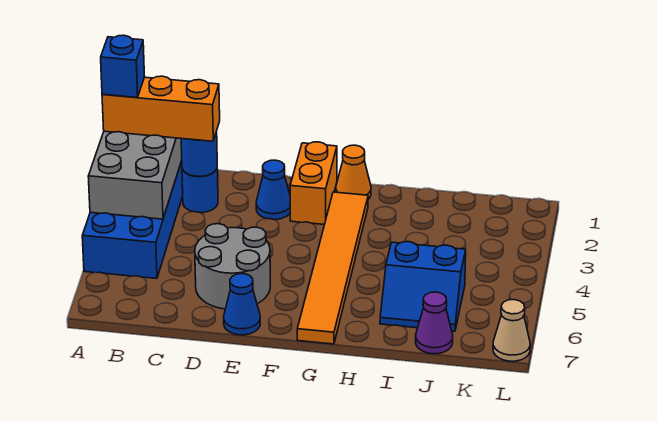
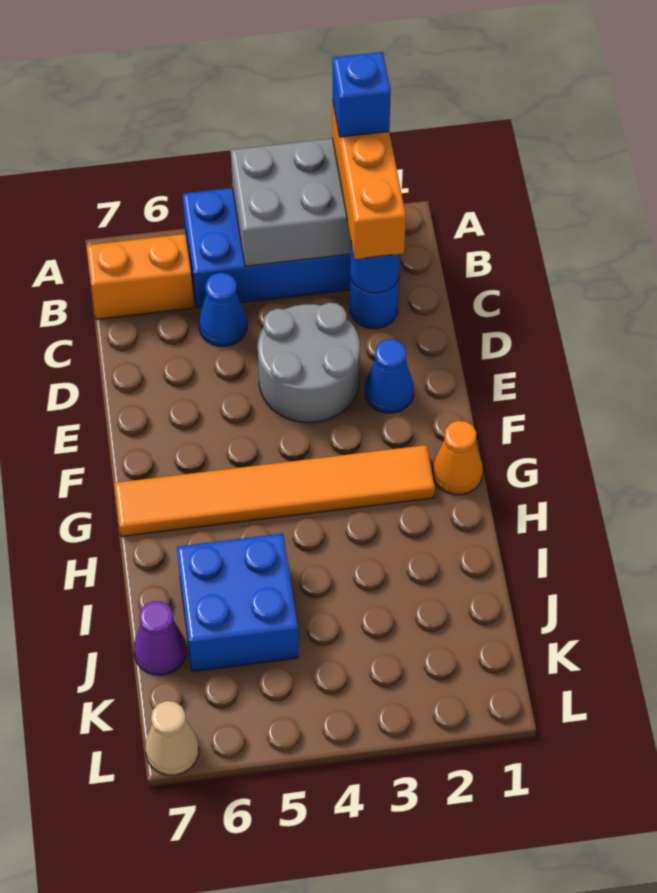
grey round brick D5:E6 level 1 -> grey round brick D3:E4 level 1
blue cone E7 level 1 -> blue cone C5 level 1
orange brick F1:F2 level 1 -> orange brick B6:B7 level 1
blue slope I5:J6 level 1 top 5 -> blue brick I5:J6 level 1

